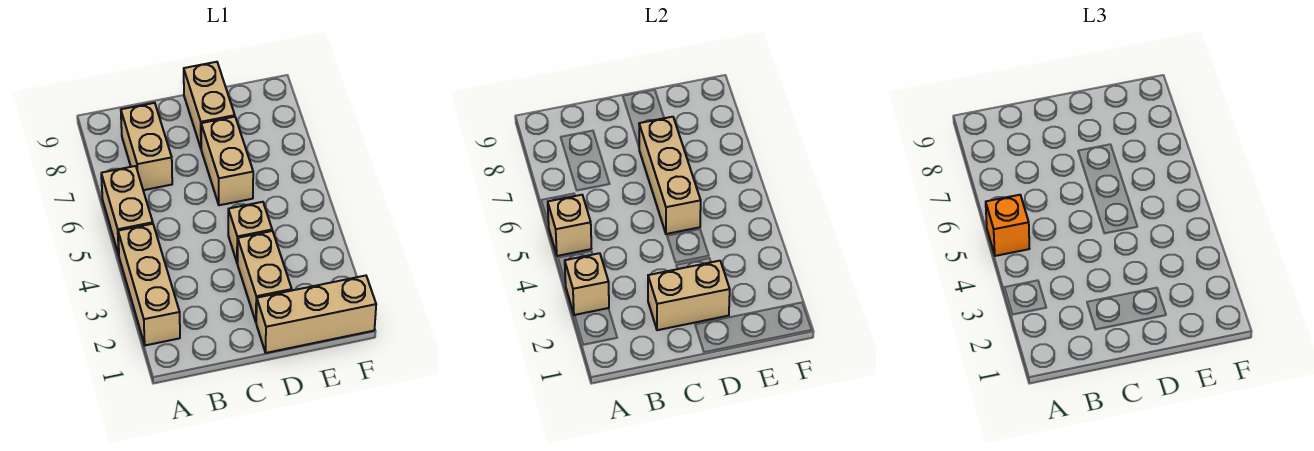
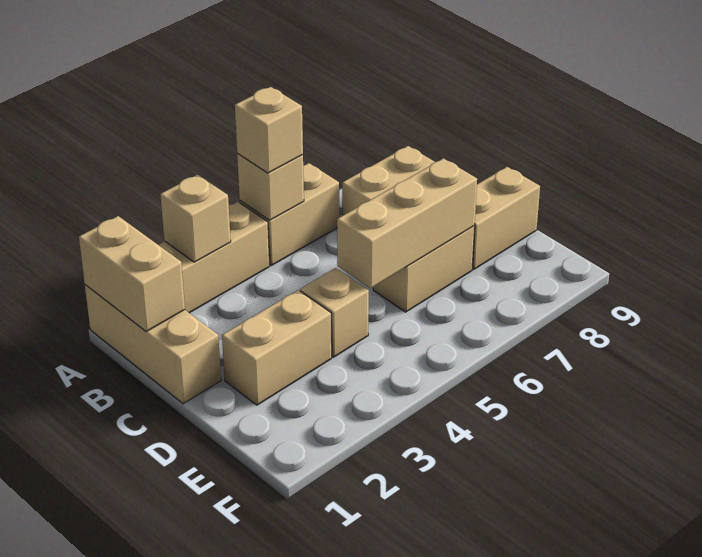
orange brick A5 level 3 -> tan brick A5 level 3
tan brick C2:D2 level 2 -> tan brick A1:B1 level 2
tan brick D1:F1 level 1 -> tan brick A1:C1 level 1

